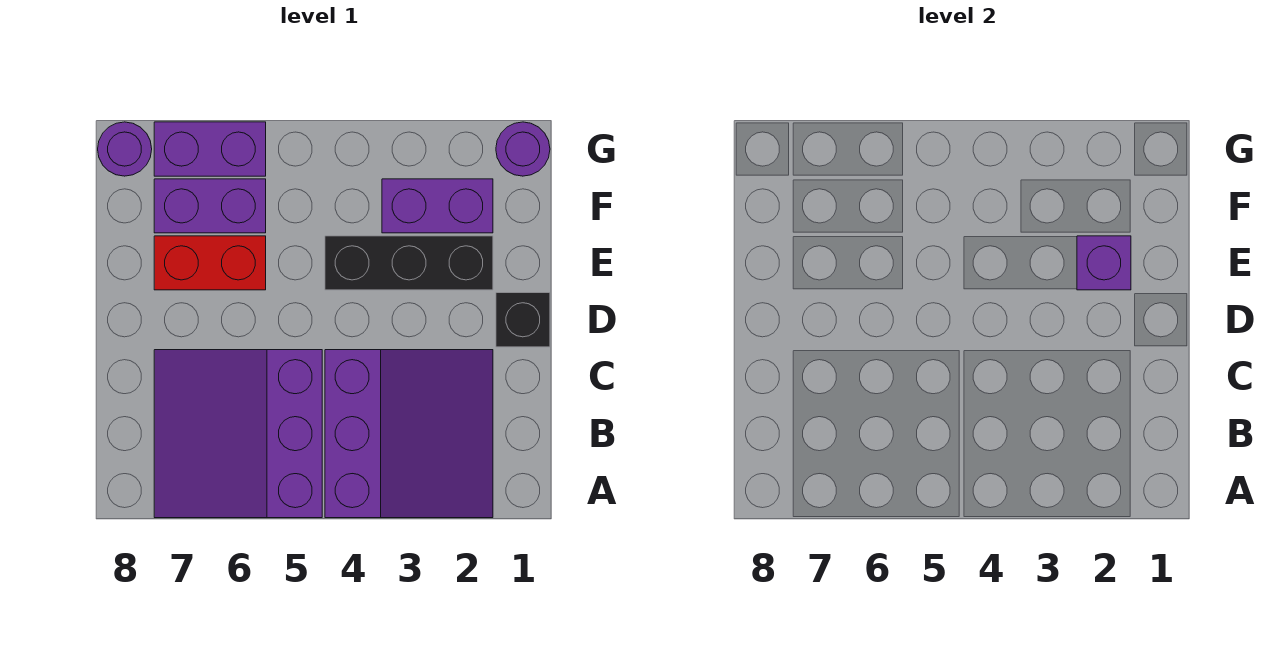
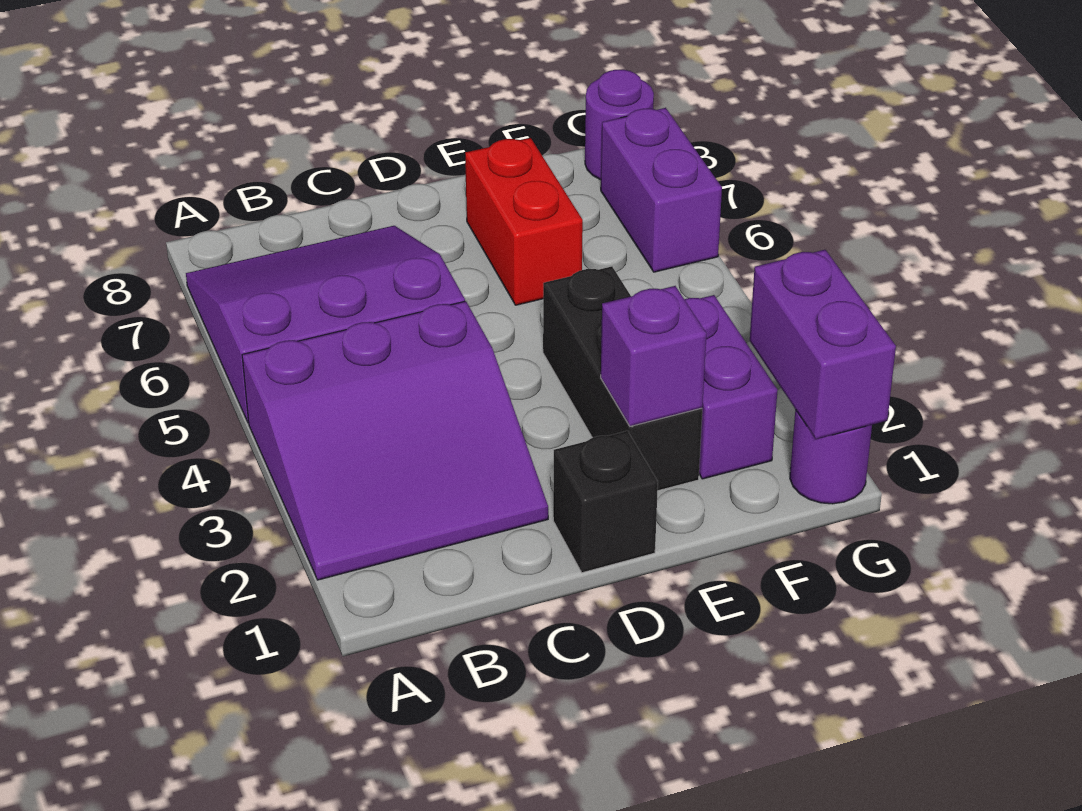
purple brick F6:F7 level 1 -> purple brick G1:G2 level 2

